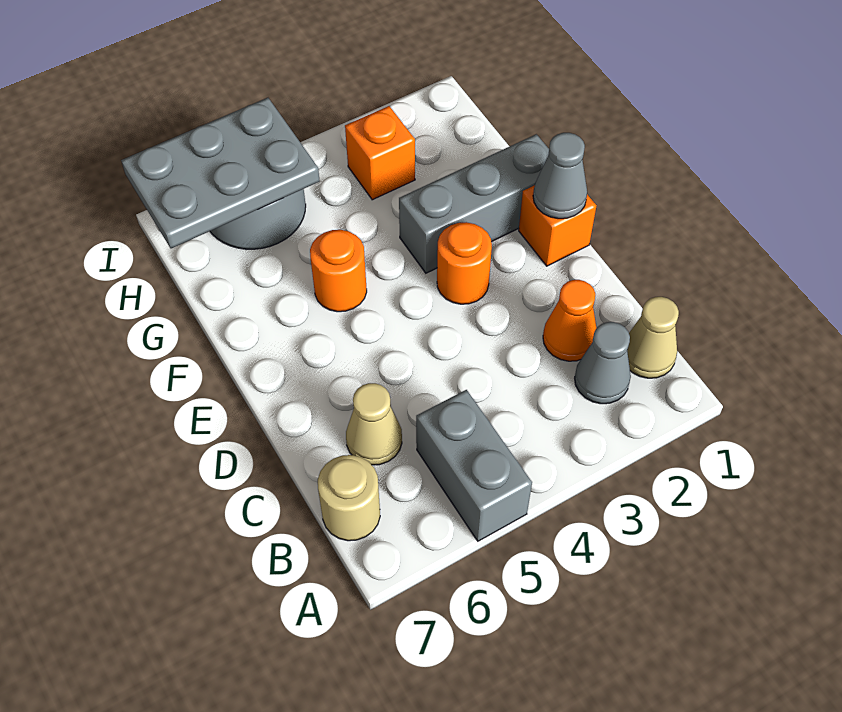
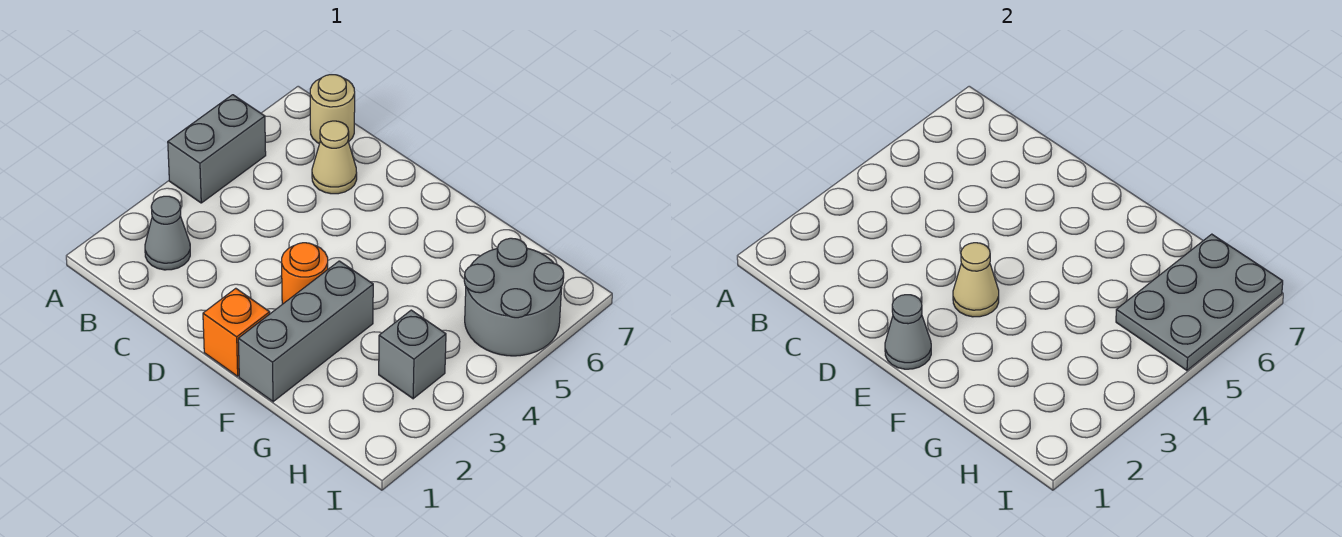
grey brick A5:B5 level 1 -> grey brick A4:A5 level 1
tan cone B1 level 1 -> tan cone E3 level 2
orange cone C2 level 1 -> none
orange round brick F5 level 1 -> none
orange brick H3 level 1 -> grey brick H3 level 1

